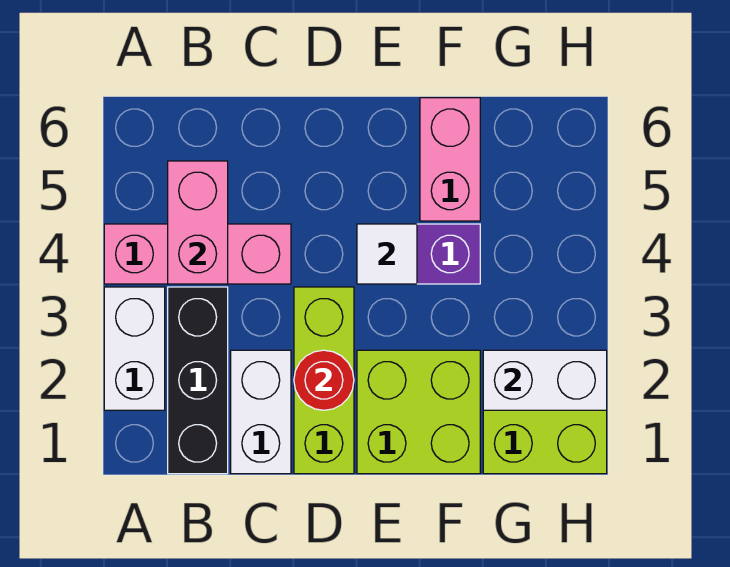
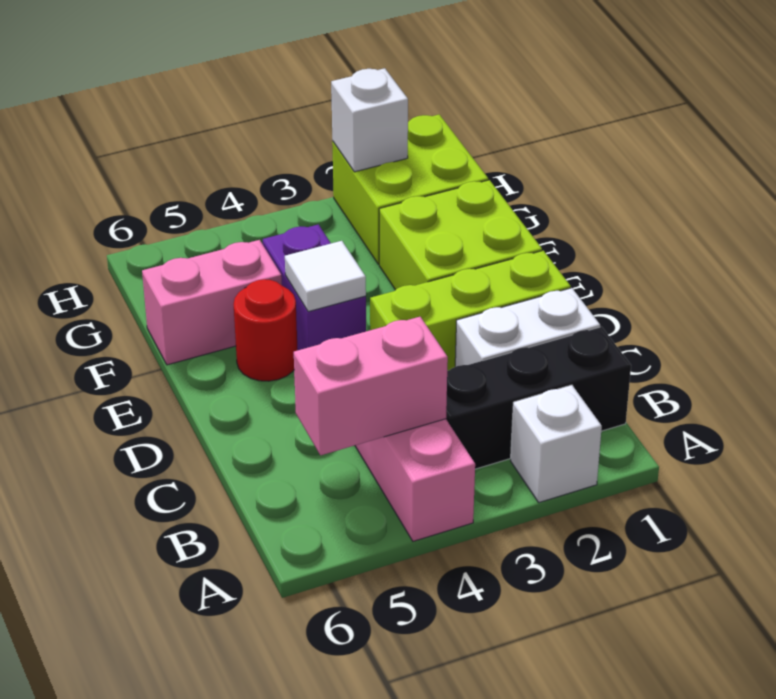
white brick A2:A3 level 1 -> white brick A2 level 1
red round brick D2 level 2 -> red round brick E5 level 1
white brick G2:H2 level 2 -> white brick H2 level 2

